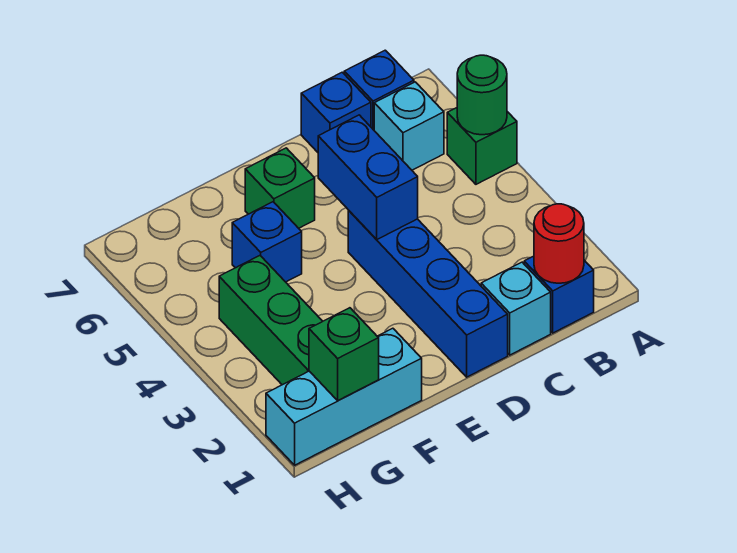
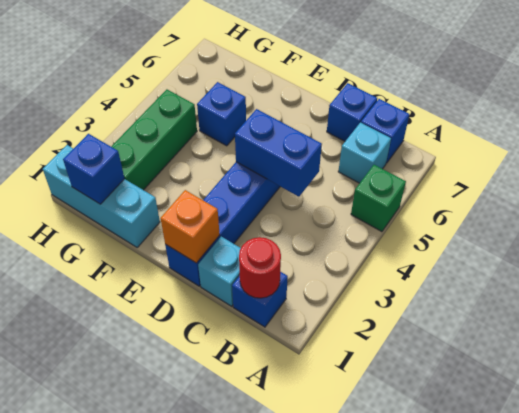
green round brick A5 level 2 -> none
none -> orange brick D1 level 2
blue brick D4:D5 level 2 -> blue brick C4:D4 level 2
green brick E6 level 1 -> none
green brick G1 level 2 -> blue brick G1 level 2

